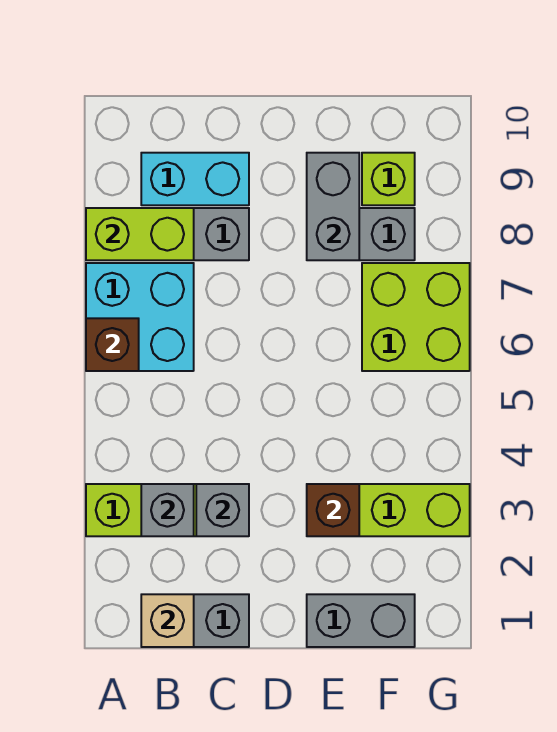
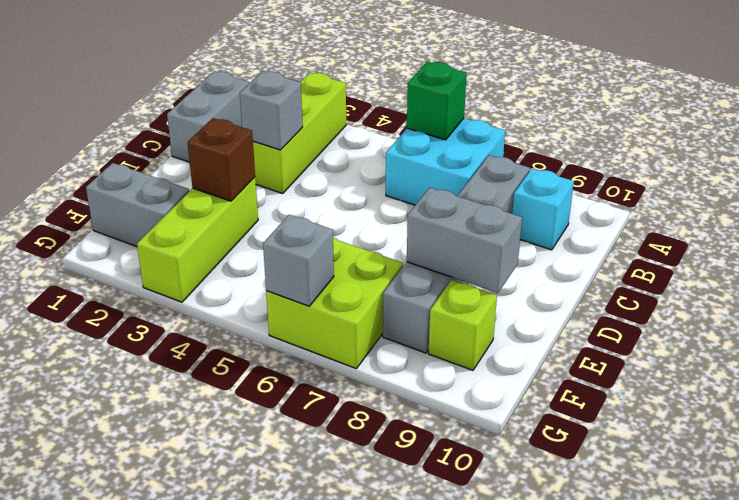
brown brick A6 level 2 -> green brick A6 level 2
lime brick A8:B8 level 2 -> none
tan brick B1 level 2 -> none
grey brick B3 level 2 -> grey brick G6 level 2
cyan brick B9:C9 level 1 -> cyan brick B9 level 1
grey brick E1:F1 level 1 -> grey brick F1:F2 level 1

